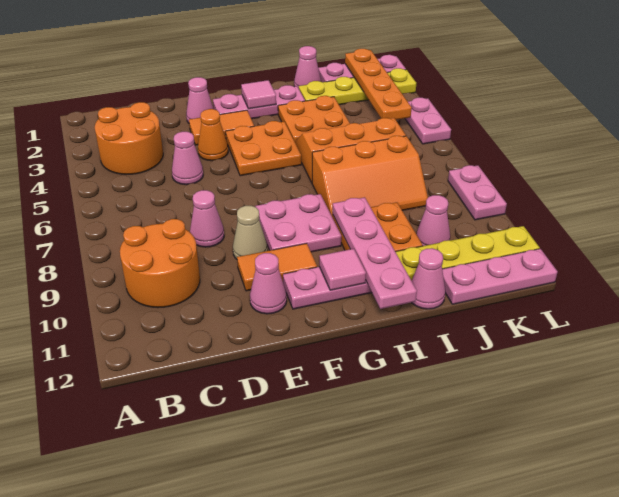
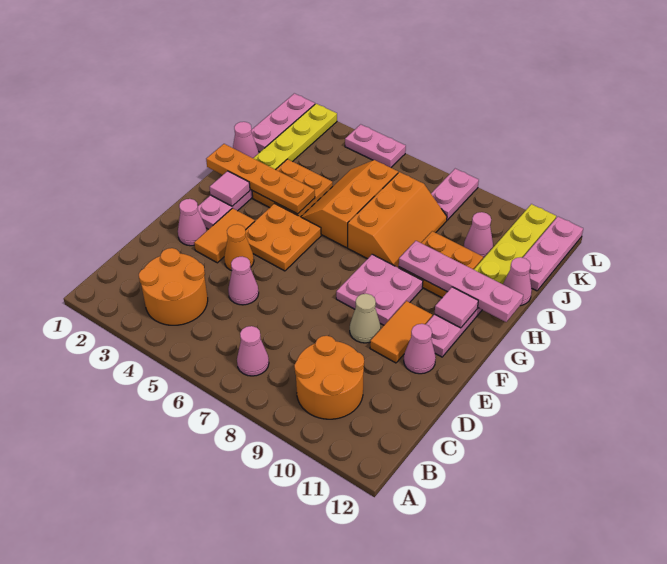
pink cone D8 level 1 -> pink cone B7 level 1
orange plate K1:K4 level 2 -> orange plate H1:H4 level 2
pink plate L8:L9 level 1 -> pink plate K8:L8 level 1

